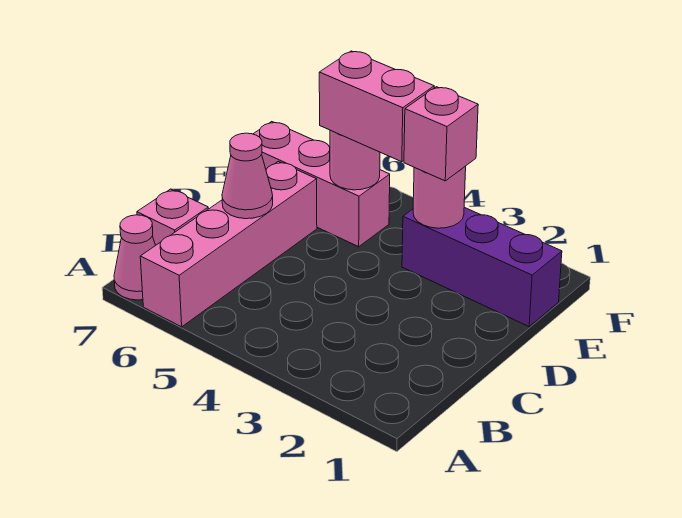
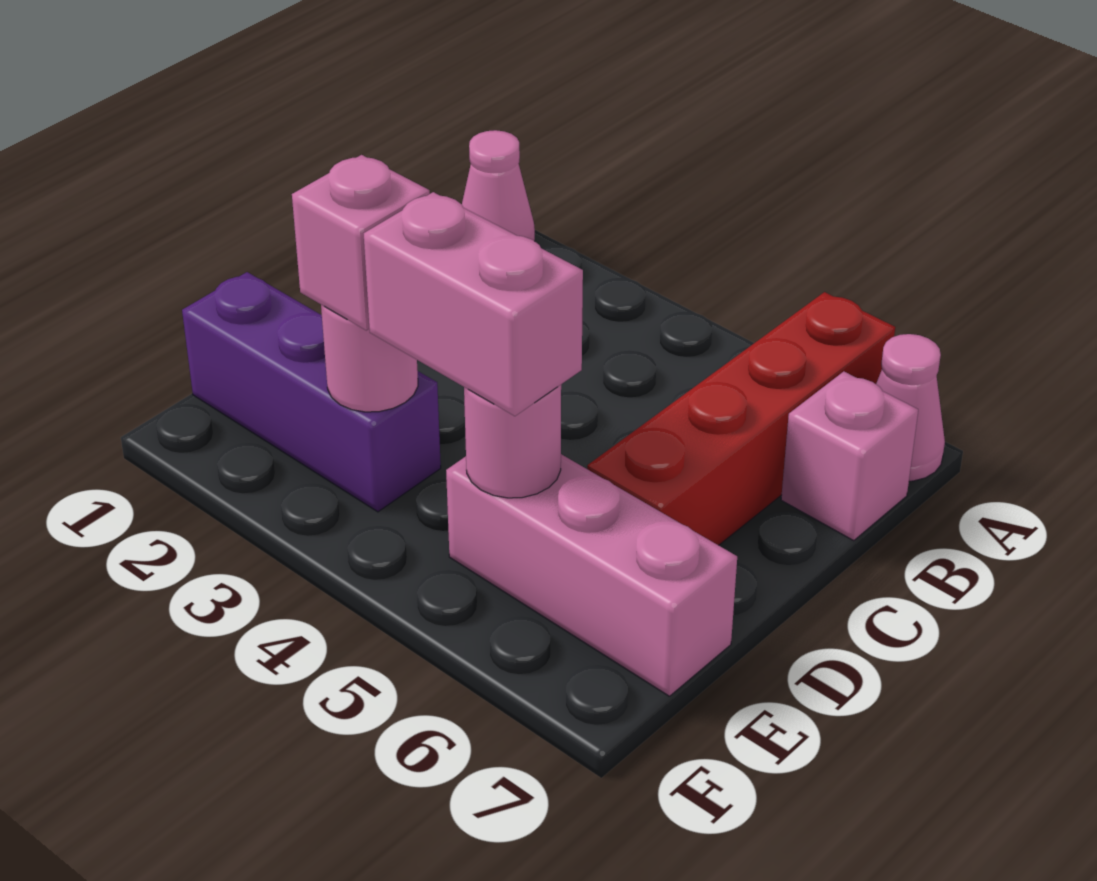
pink brick A6:D6 level 1 -> red brick A6:D6 level 1
pink cone C6 level 2 -> pink cone A1 level 1

